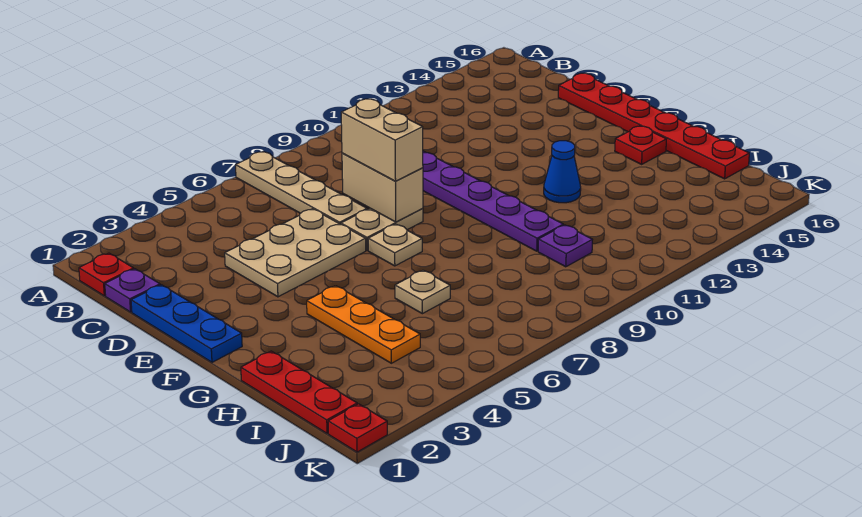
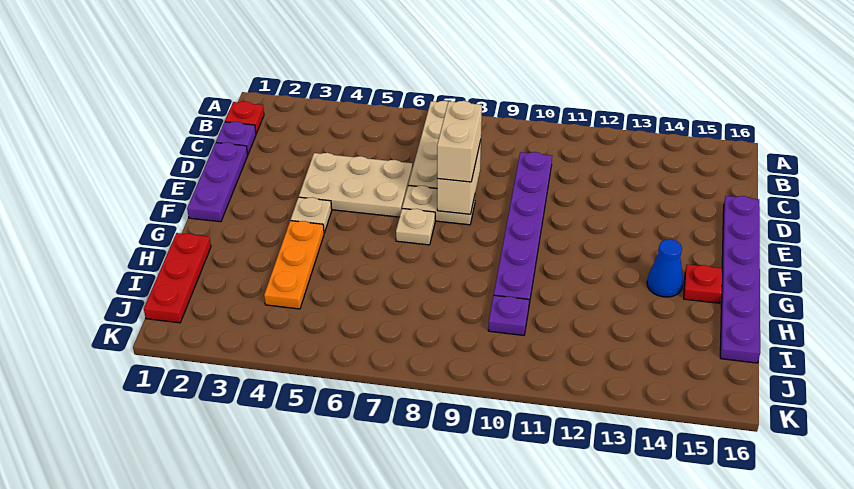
blue plate D1:F1 level 1 -> purple plate D1:F1 level 1
red plate D16:I16 level 1 -> purple plate D16:I16 level 1
blue cone G12 level 1 -> blue cone G14 level 1
tan plate H6 level 1 -> tan plate F4 level 1
red plate K1 level 1 -> none

